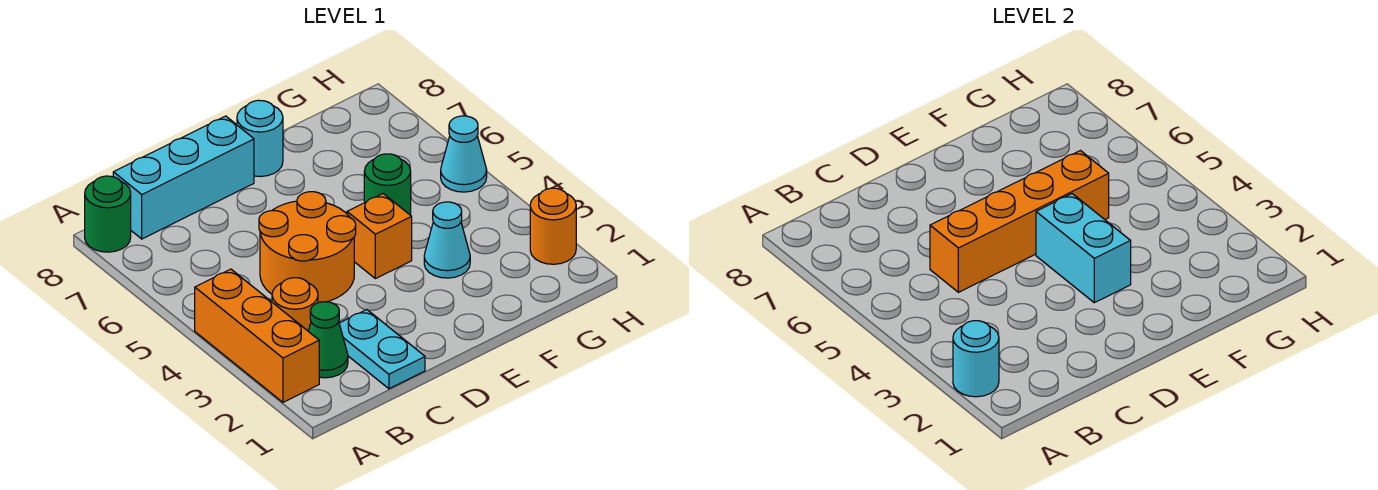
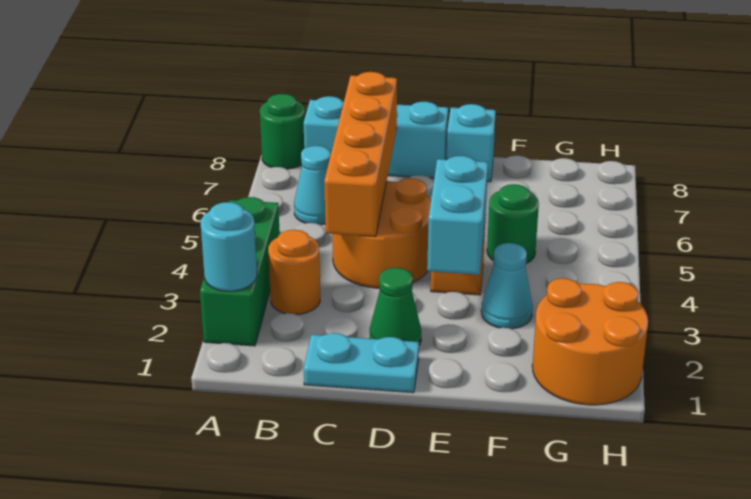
orange brick A2:A4 level 1 -> green brick A2:A4 level 1
green cone B2 level 1 -> green cone D2 level 1
cyan plate C1:C2 level 1 -> cyan plate C1:D1 level 1
orange brick C5:F5 level 2 -> orange brick C4:C7 level 2
cyan round brick E8 level 1 -> cyan brick E8 level 1
orange round brick H2 level 1 -> orange round brick G1:H2 level 1
cyan cone H5 level 1 -> cyan cone B6 level 1

